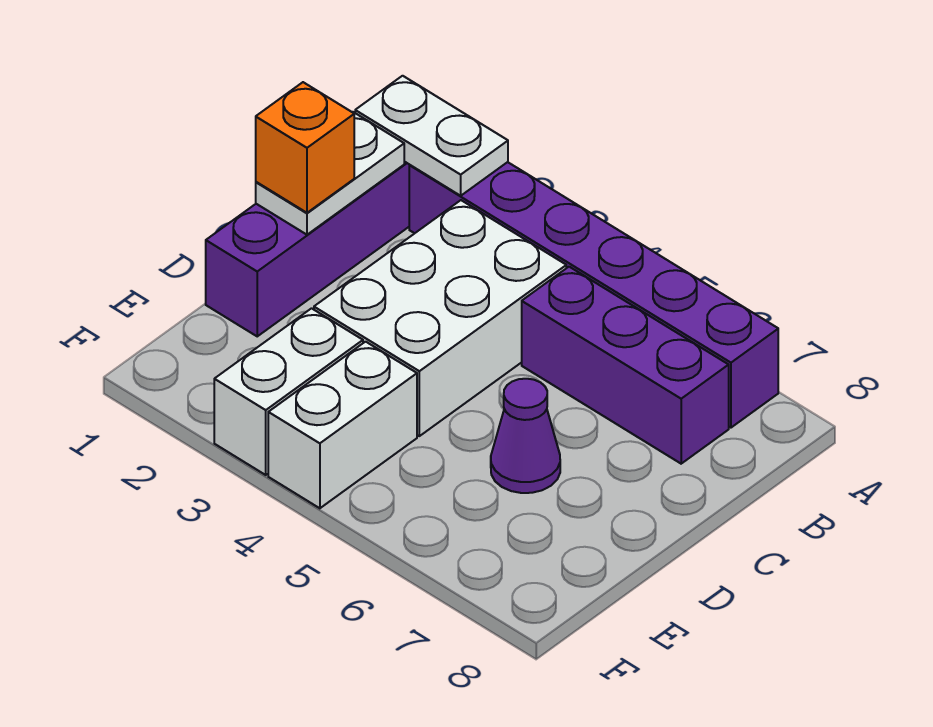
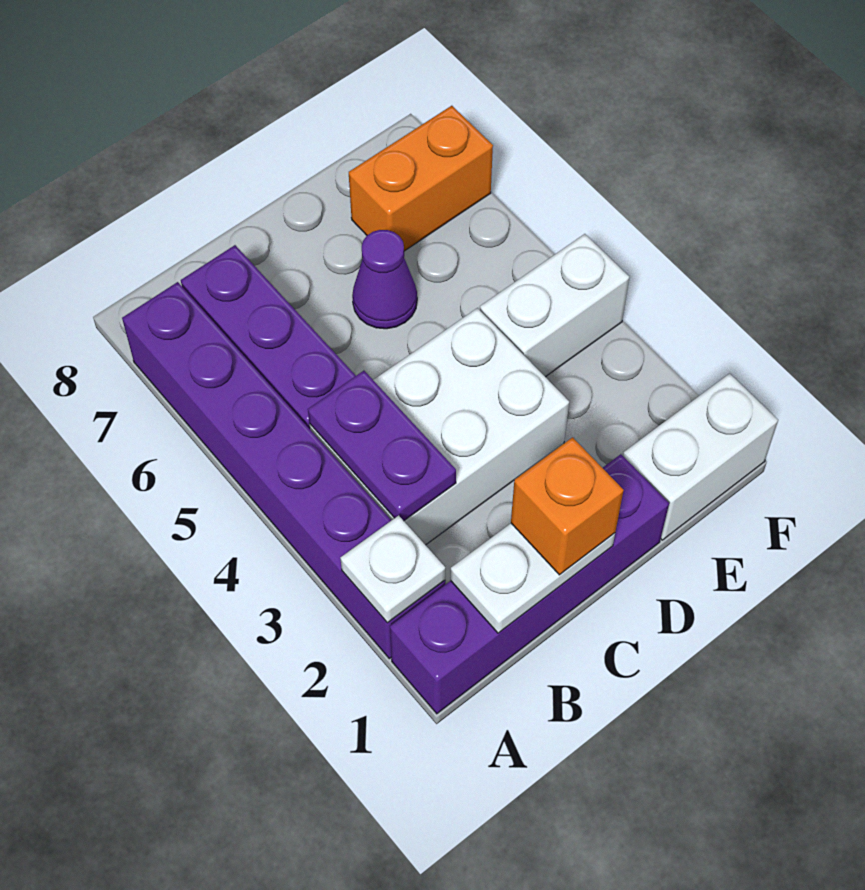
white plate A1:A2 level 2 -> white plate A2 level 2
none -> purple plate B3:B4 level 2
white brick E3:F3 level 1 -> white brick E1:F1 level 1
none -> orange brick E7:F7 level 1

